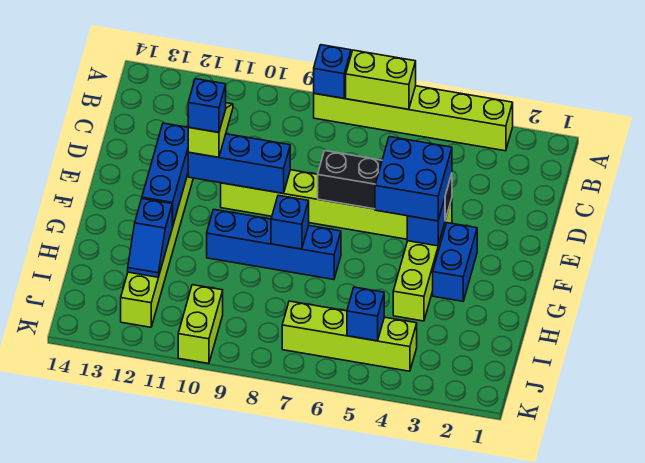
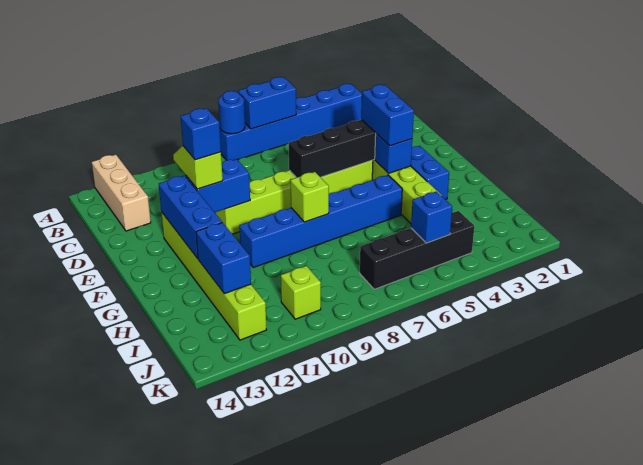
lime brick A3:A8 level 1 -> blue brick A3:A8 level 1
lime brick A6:A7 level 2 -> blue brick A6:A7 level 2
blue brick A8 level 2 -> blue round brick A8 level 2
none -> tan brick A13:C13 level 1
blue brick E4:F5 level 3 -> blue brick E4:F4 level 3
blue brick E9:E11 level 2 -> blue brick E10:E11 level 2
blue brick G7:G10 level 1 -> blue brick G5:G10 level 1
blue brick G8 level 2 -> lime brick G8 level 2
blue slope H12:I12 level 2 top H -> blue brick H12:I12 level 2
lime brick J4:J7 level 1 -> black brick J4:J7 level 1
lime brick J10:K10 level 1 -> lime brick J10 level 1

